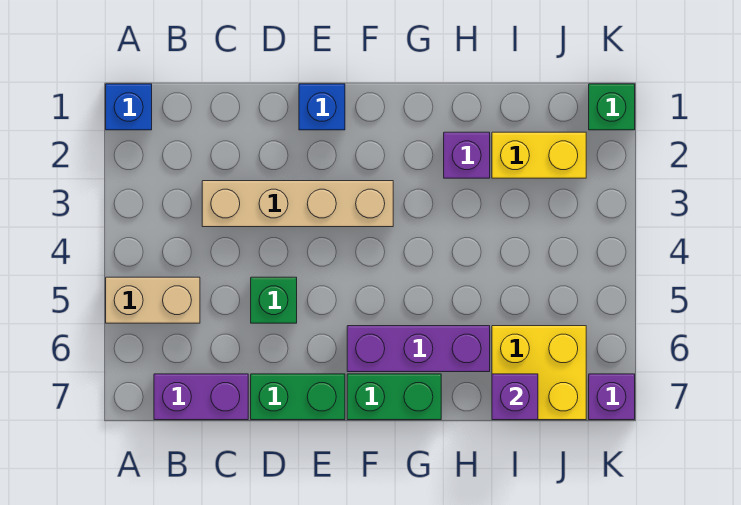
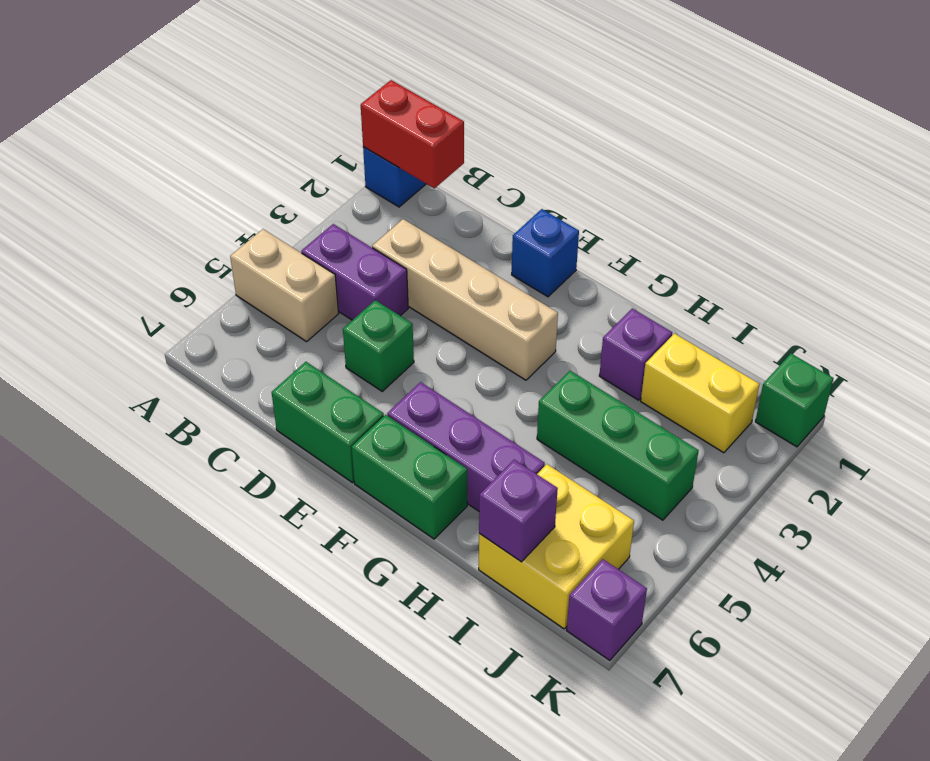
none -> red brick A1:B1 level 2
purple brick B7:C7 level 1 -> purple brick B4:C4 level 1
none -> green brick H4:J4 level 1

